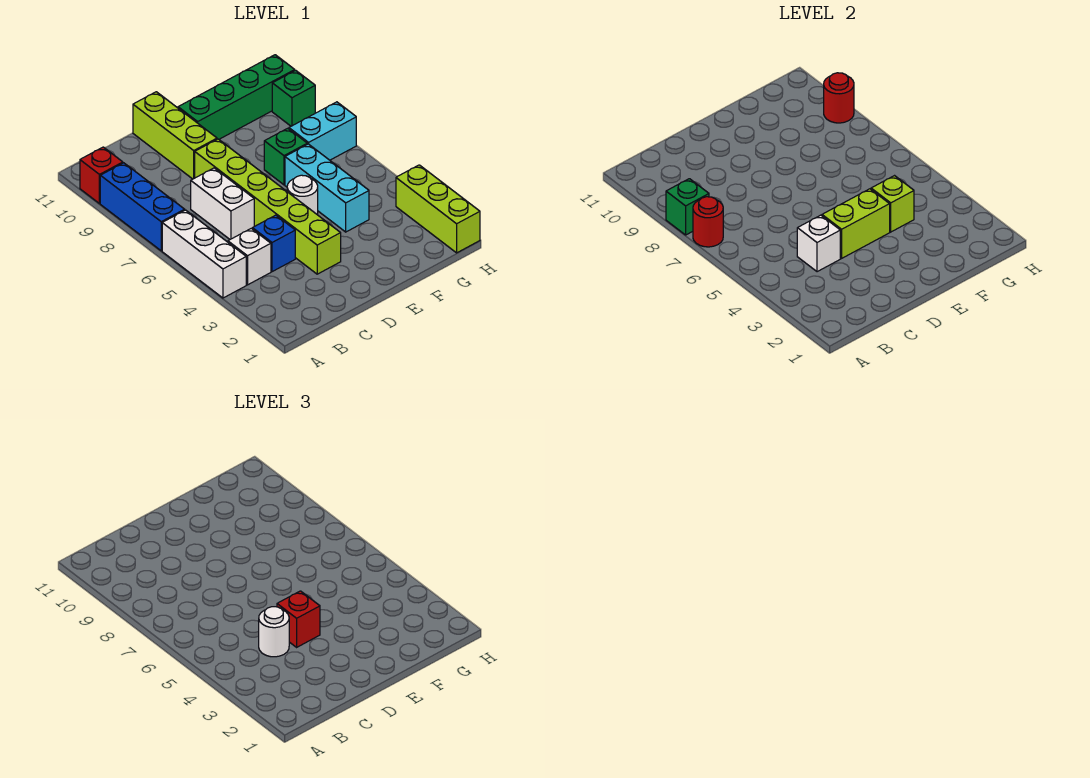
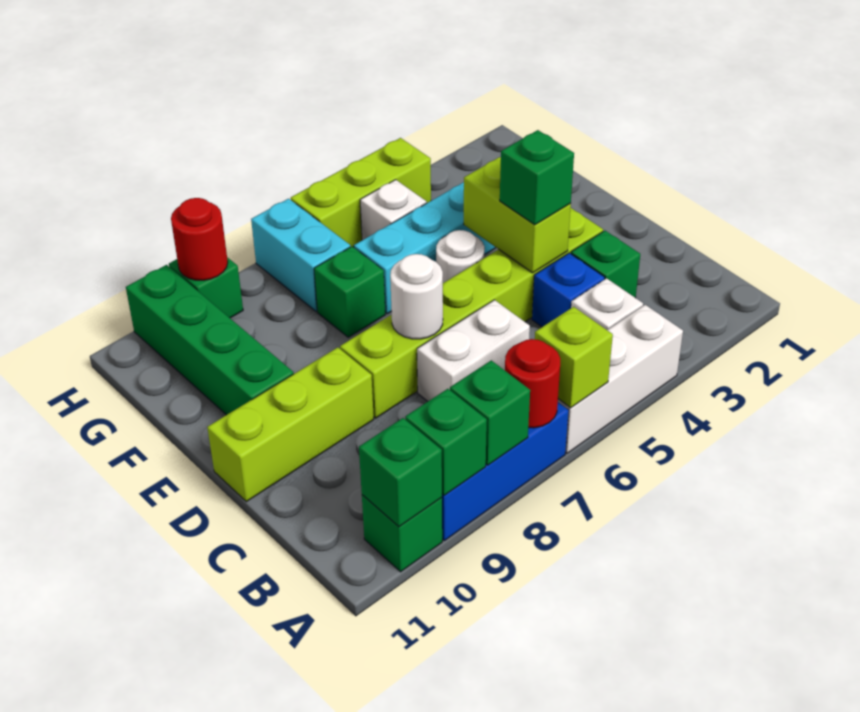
none -> green brick A9 level 2
red brick A10 level 1 -> green brick A10 level 1
none -> green brick A10 level 2
none -> green brick C3 level 1
white brick C4 level 2 -> white brick G5 level 1
white round brick C4 level 3 -> white round brick D7 level 2
red brick D4 level 3 -> green brick D4 level 3
lime brick F4 level 2 -> lime brick A6 level 2
lime brick H1:H3 level 1 -> lime brick H4:H6 level 1

